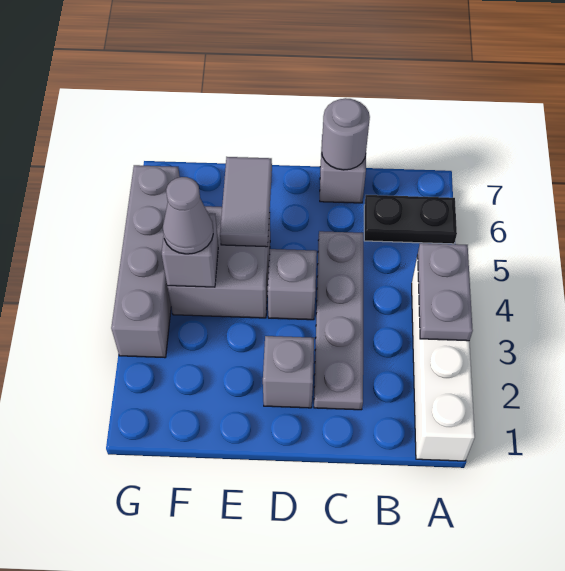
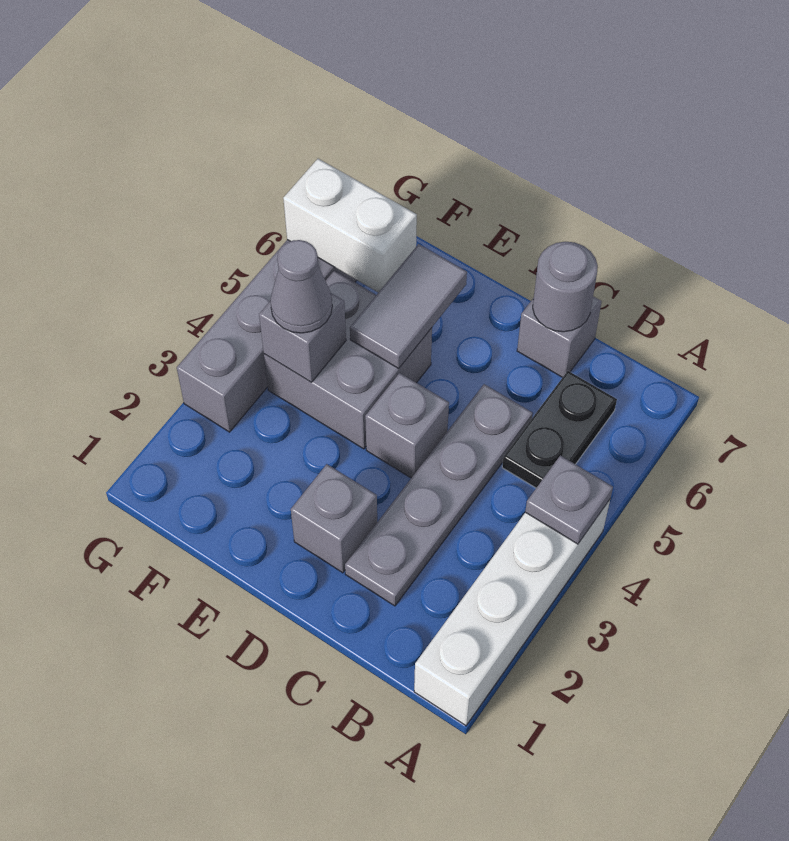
grey plate A3:A4 level 2 -> grey plate A4 level 2
black plate A6:B6 level 1 -> black plate B5:B6 level 1
none -> white brick F6:G6 level 2

